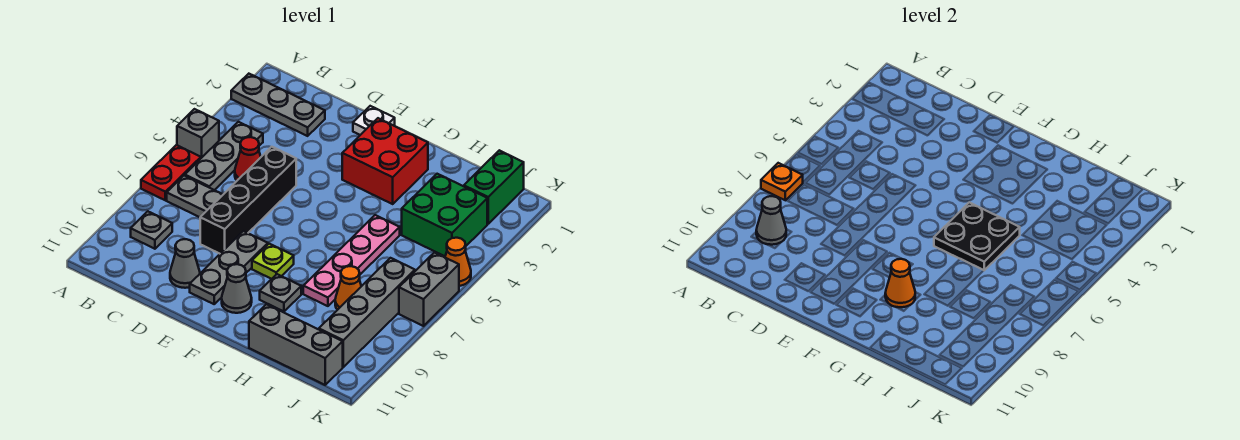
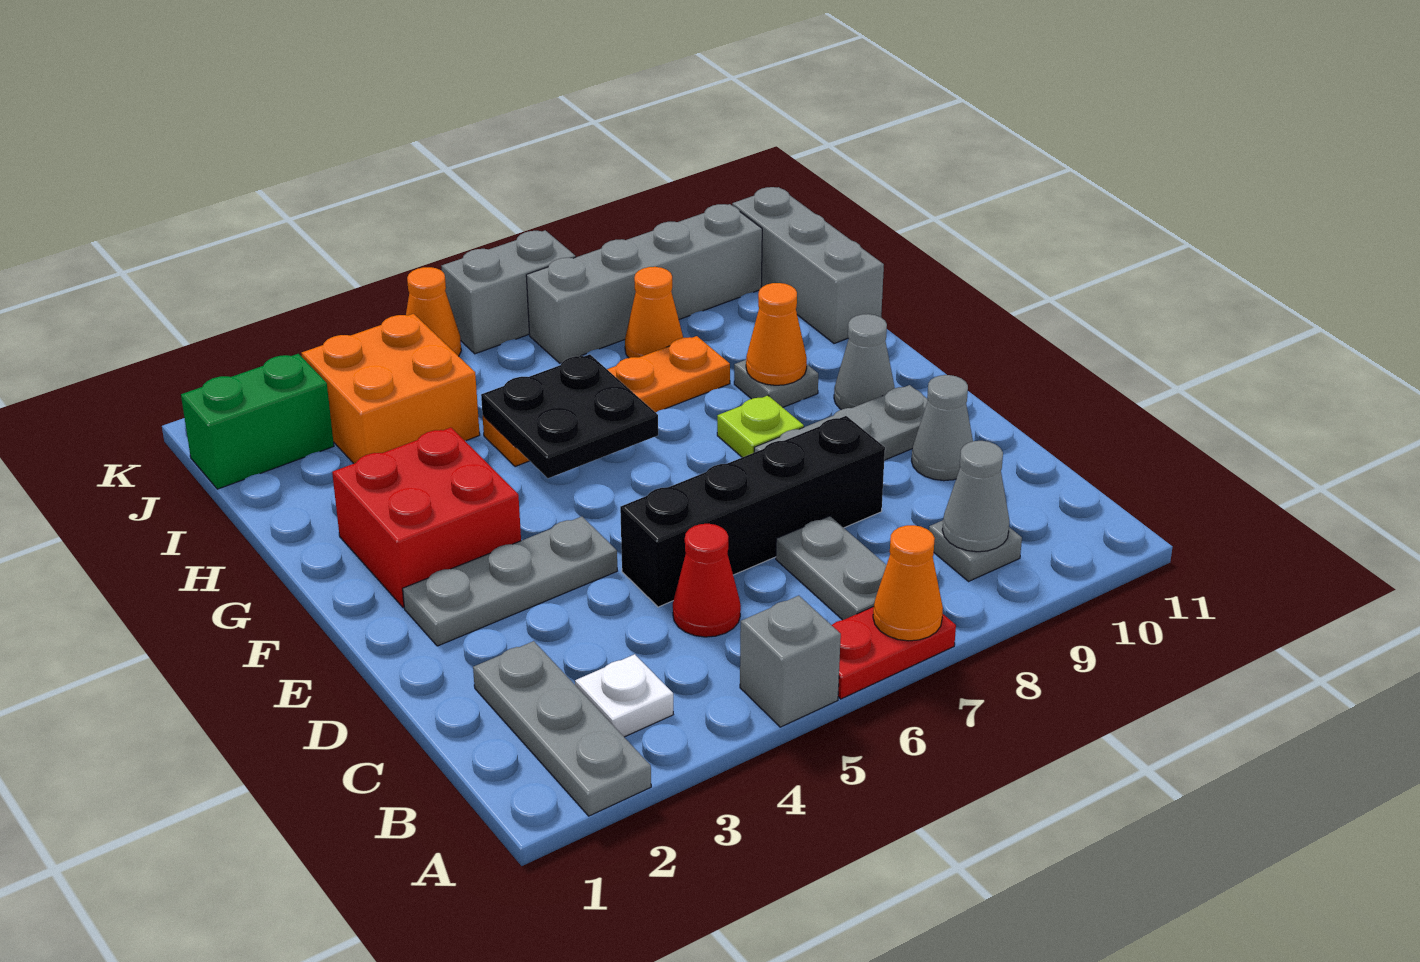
orange plate A7 level 2 -> orange cone A7 level 2
grey plate B4:B6 level 1 -> grey plate E2:E4 level 1
white plate E1 level 1 -> white plate B3 level 1
pink plate H5:H8 level 1 -> orange plate H5:H8 level 1
green brick I3:J4 level 1 -> orange brick I3:J4 level 1

